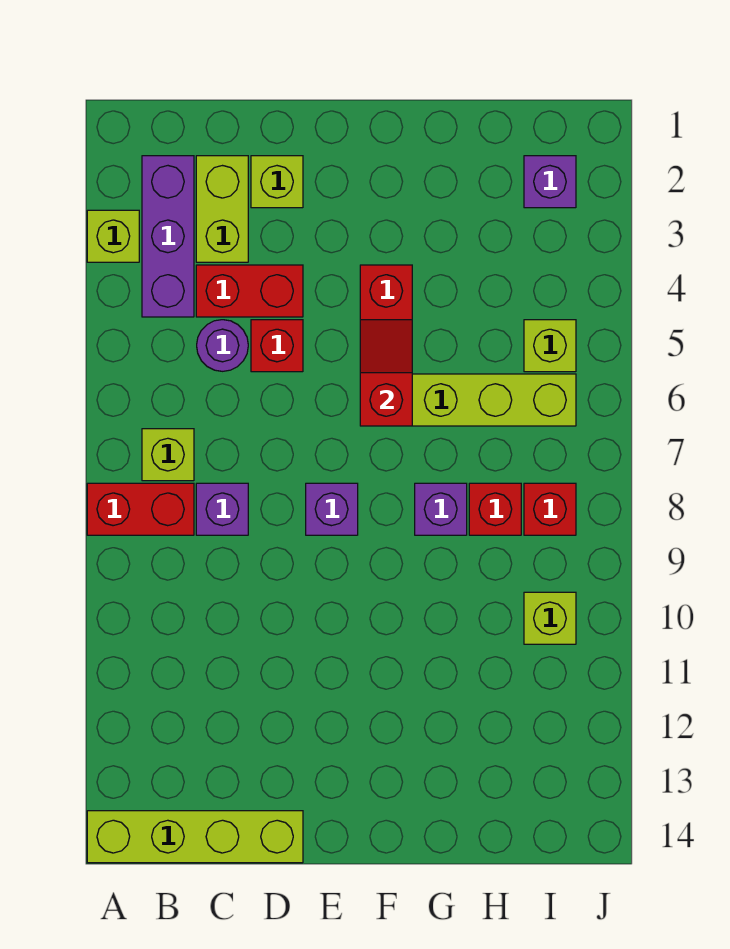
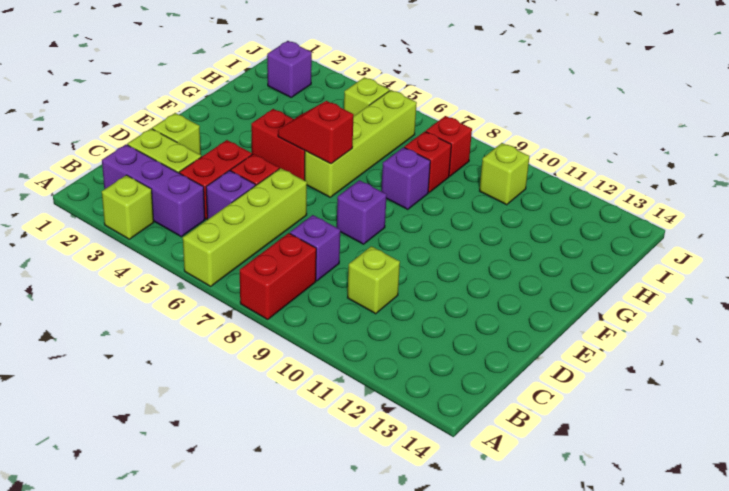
lime brick A14:D14 level 1 -> lime brick A6:D6 level 1
lime brick B7 level 1 -> lime brick C10 level 1
purple round brick C5 level 1 -> purple brick C5 level 1

